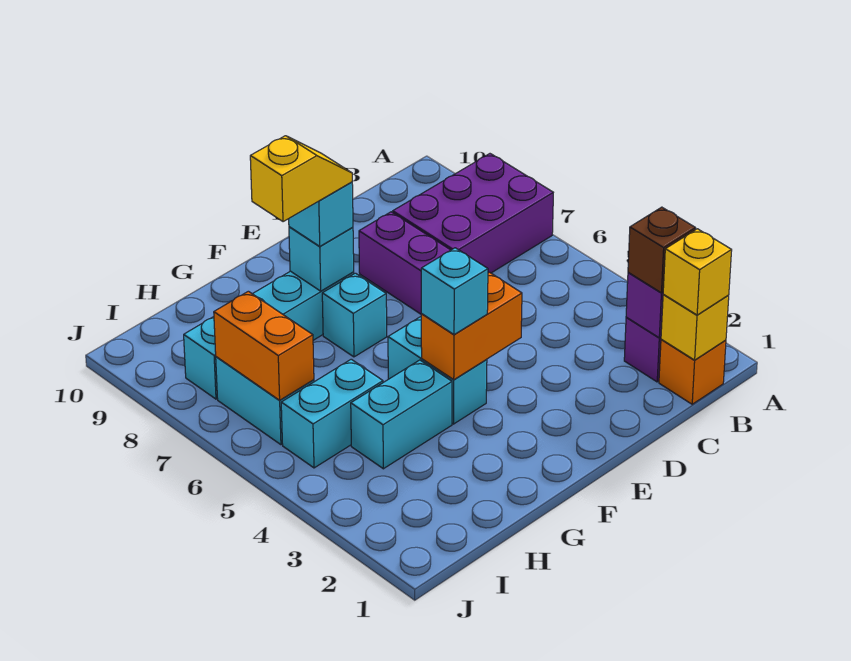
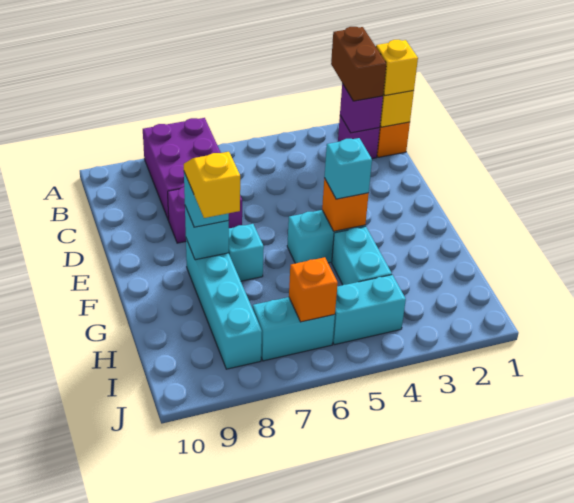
brown brick B2 level 3 -> brown brick A2:B2 level 3
orange brick E4:F4 level 2 -> orange brick F4 level 2
cyan brick H5:I5 level 1 -> cyan brick I4:I5 level 1
orange brick I6:I7 level 2 -> orange brick I6 level 2

